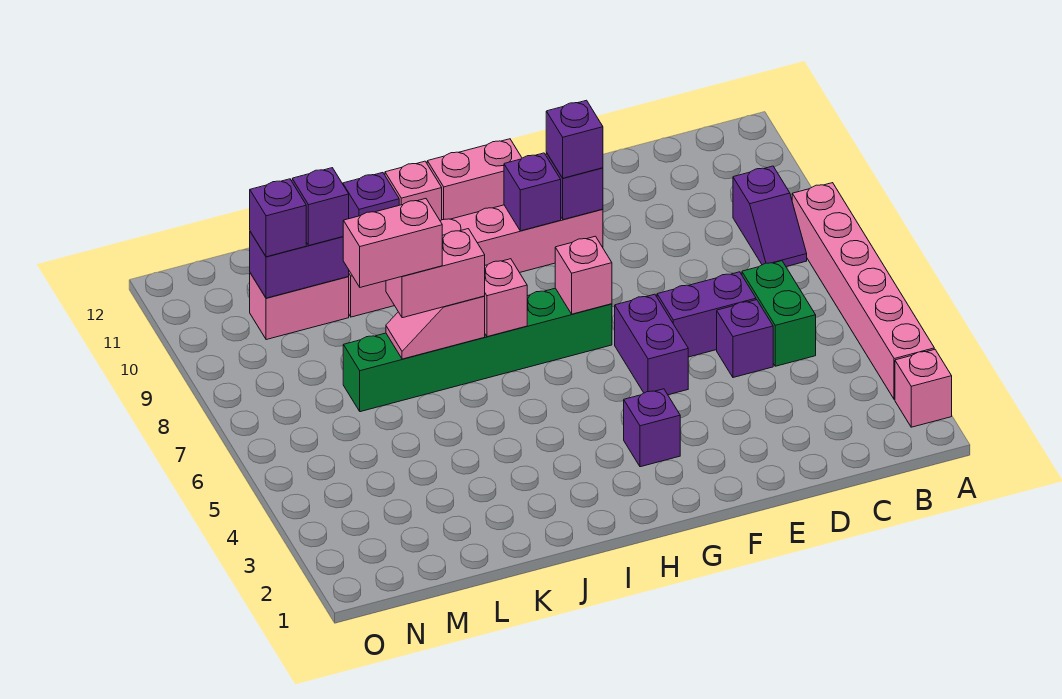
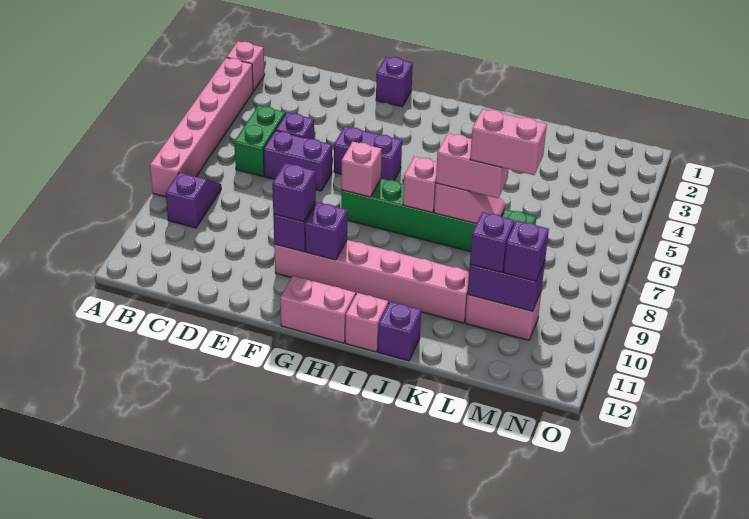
purple brick F5:F6 level 1 -> purple brick F5:G5 level 1
purple brick G3 level 1 -> purple brick F1 level 1

